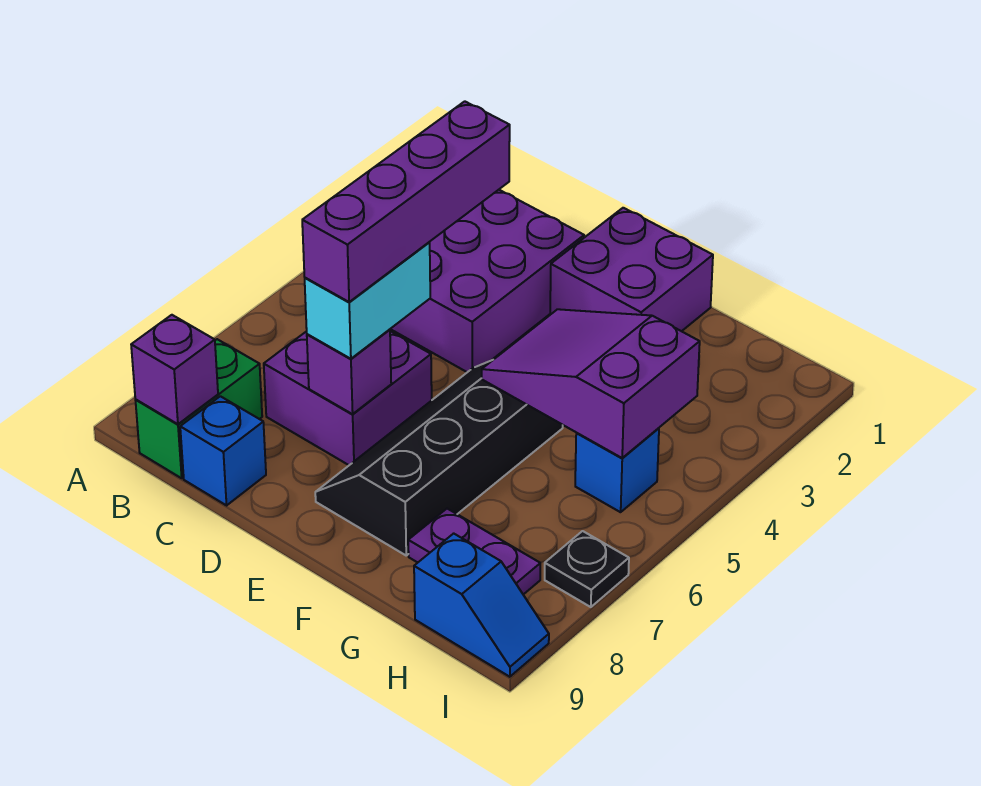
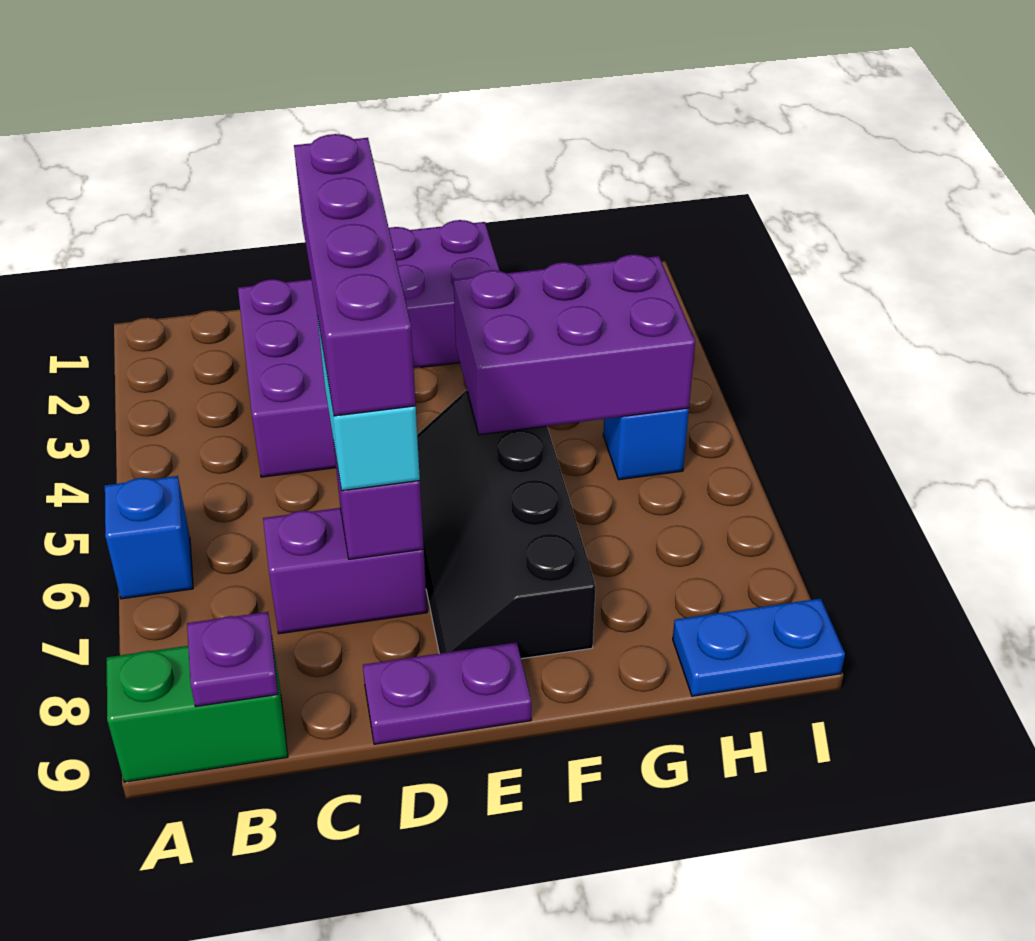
green brick B8:B9 level 1 -> green brick A9:B9 level 1
purple brick B9 level 2 -> purple plate B9 level 2
purple brick C6:D7 level 1 -> purple brick C7:D7 level 1
blue brick C9 level 1 -> blue brick A6 level 1
purple slope F4:H5 level 2 top H -> purple brick F4:H5 level 2
purple plate G8:H8 level 1 -> purple plate D9:E9 level 1
blue slope H9:I9 level 1 top H -> blue plate H9:I9 level 1
black plate I7 level 1 -> none

